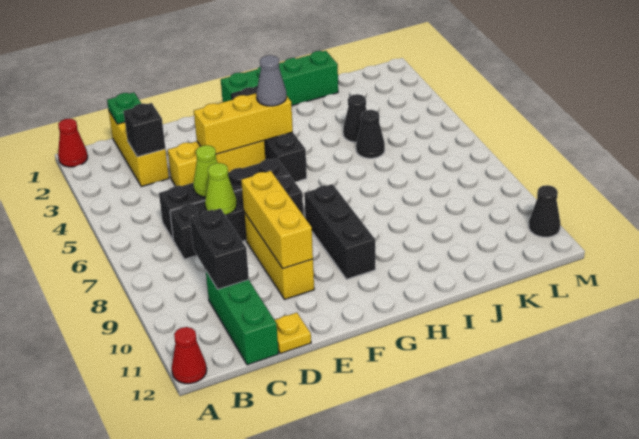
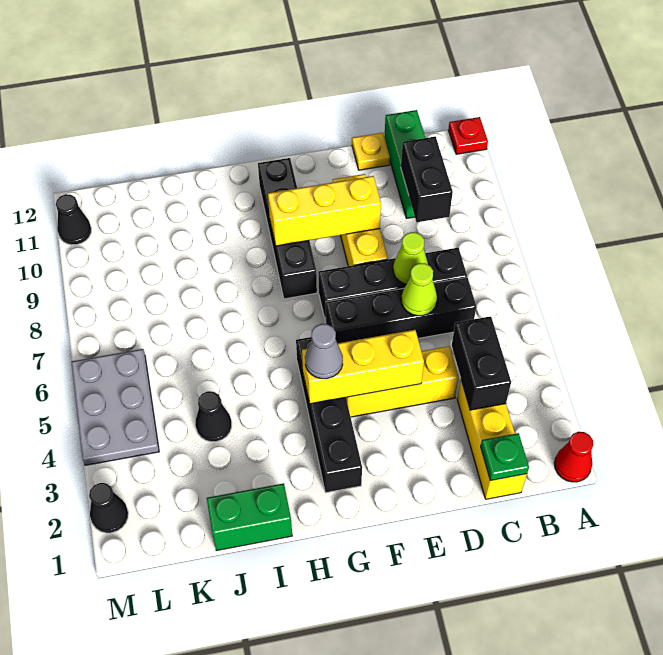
red cone A12 level 1 -> red plate A12 level 1
black brick C3 level 2 -> black brick C3:C4 level 2
yellow brick E8:E10 level 2 -> yellow brick E9:G9 level 2
green brick G1:J1 level 1 -> green brick I1:J1 level 1
black brick G8:G10 level 1 -> black brick G8:G11 level 1
black cone J5 level 1 -> black cone M2 level 1
none -> grey plate L4:M6 level 1

